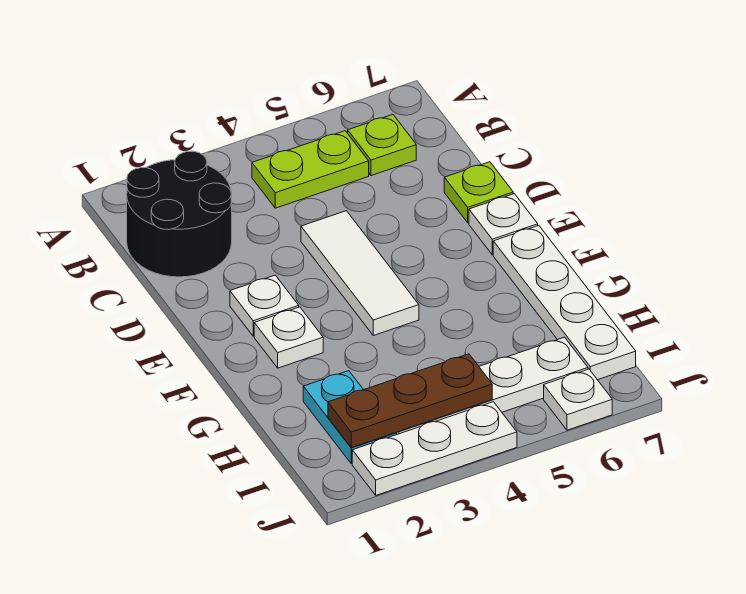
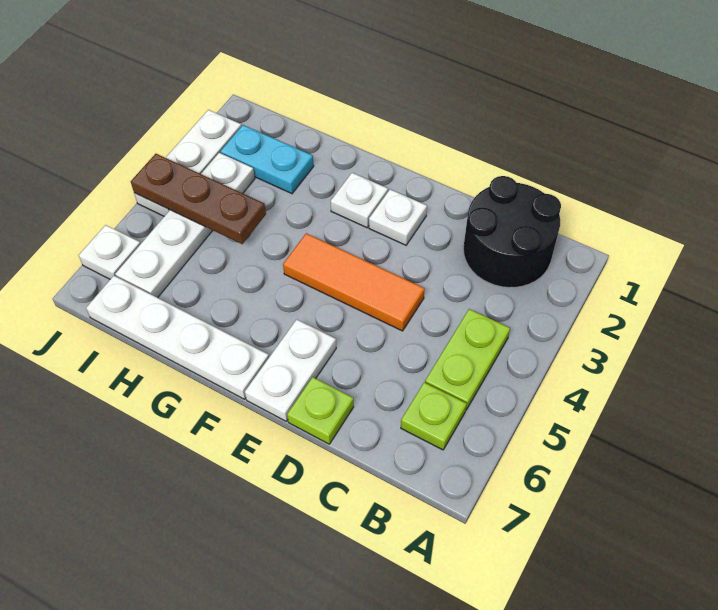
white tile D4:F4 level 1 -> orange tile D4:F4 level 1
white plate E7 level 1 -> white plate E6:E7 level 1
brown plate I2:I4 level 2 -> brown plate H4:J4 level 2

